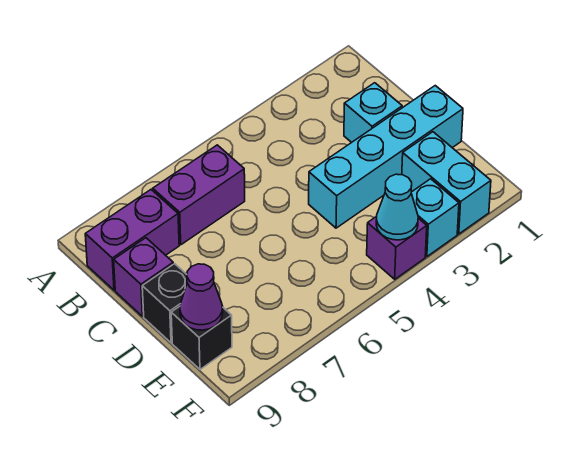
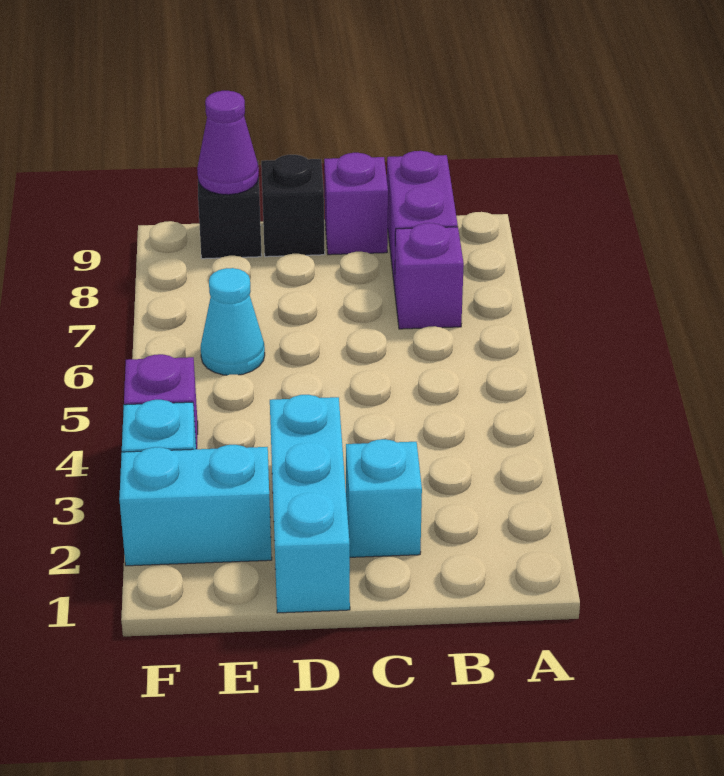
purple brick B6:B7 level 1 -> purple brick B7 level 1
cyan brick D1:D4 level 1 -> cyan brick D1:D3 level 1
cyan cone F4 level 2 -> cyan cone E6 level 1

